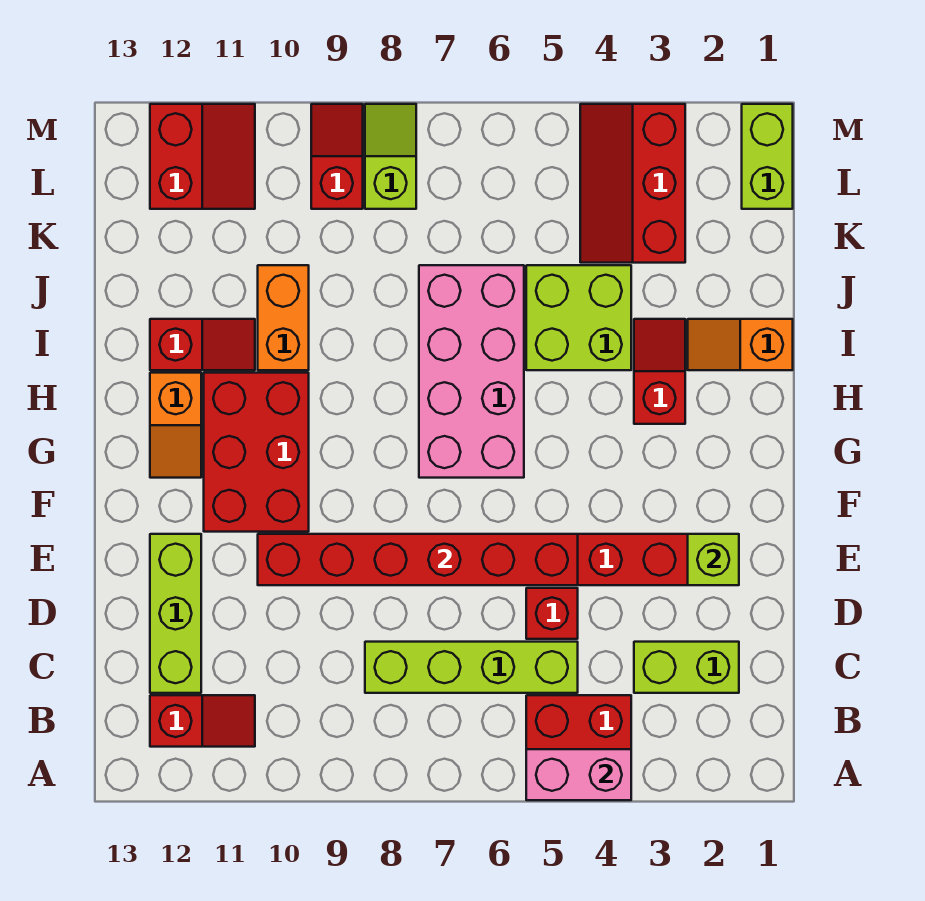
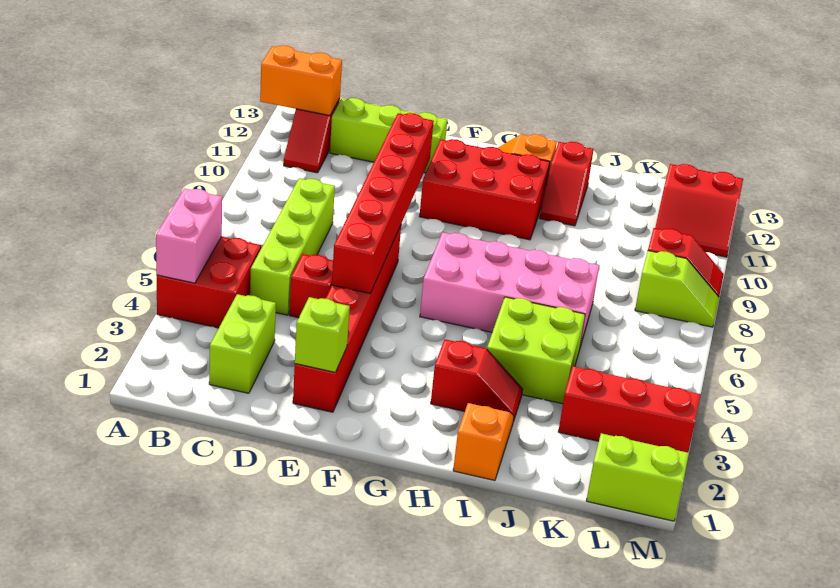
orange brick I10:J10 level 1 -> orange brick A12:B12 level 2

